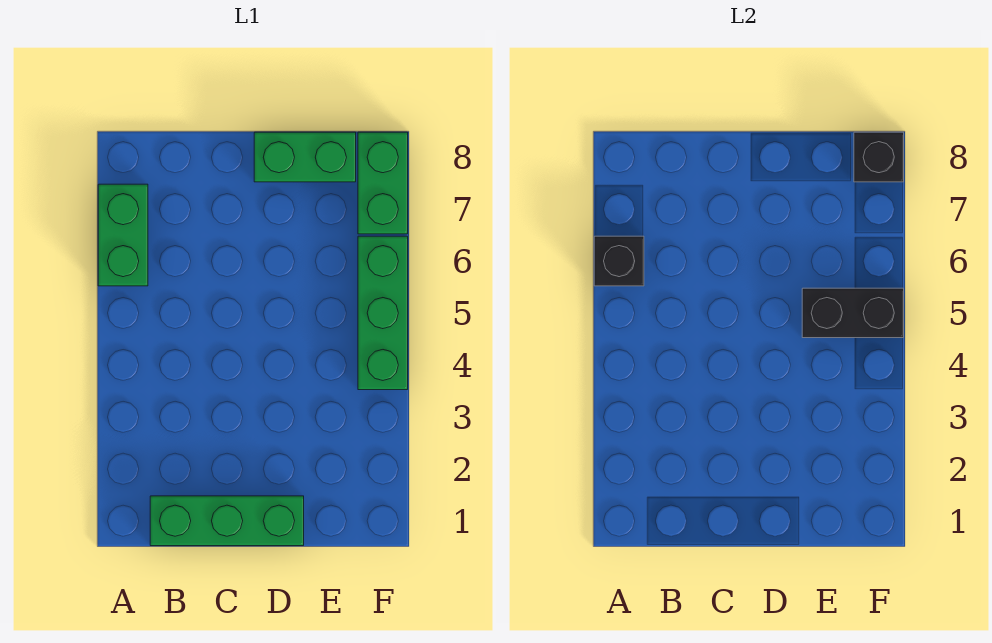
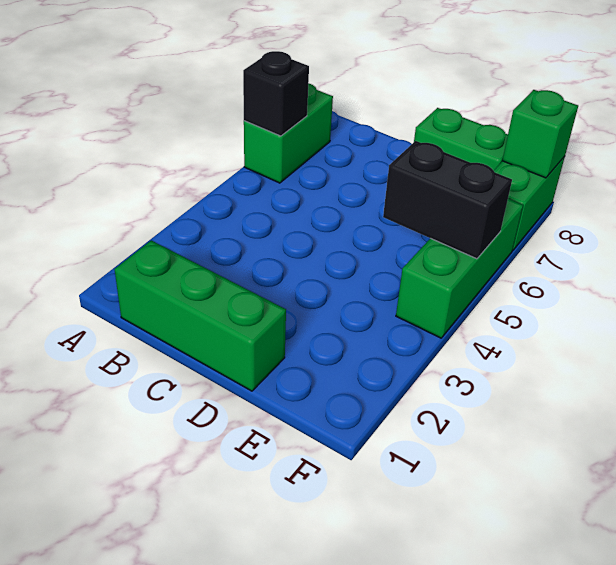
black brick F8 level 2 -> green brick F8 level 2

